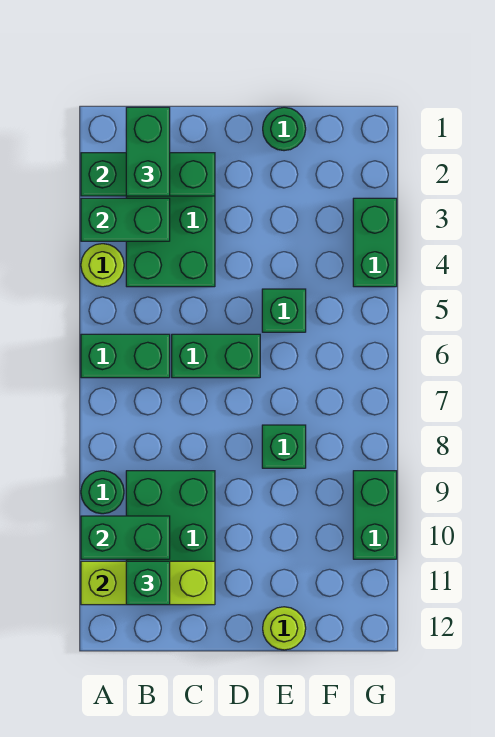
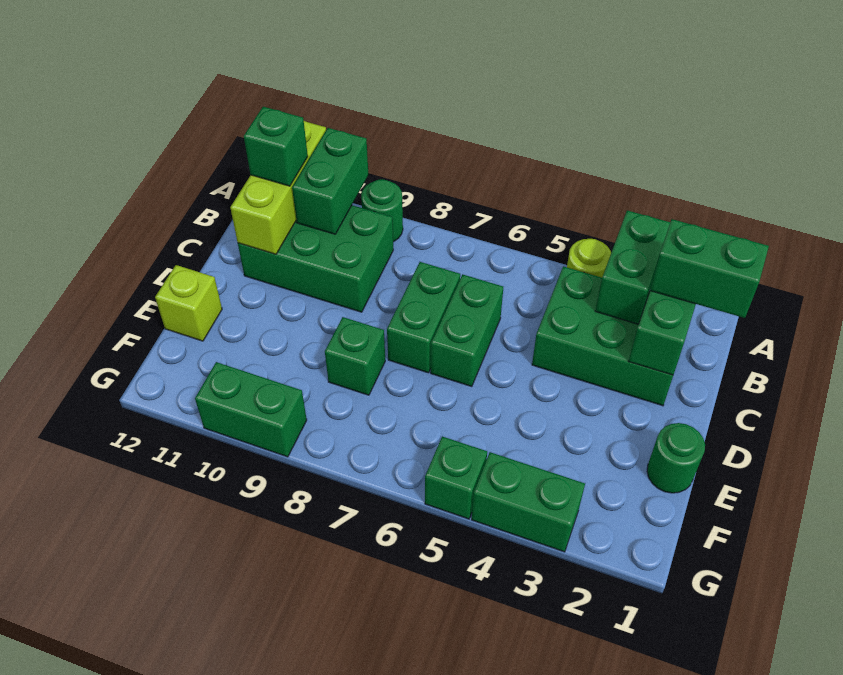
green brick A6:B6 level 1 -> green brick C7:D7 level 1
green brick E5 level 1 -> green brick G5 level 1
lime round brick E12 level 1 -> lime brick E12 level 1

